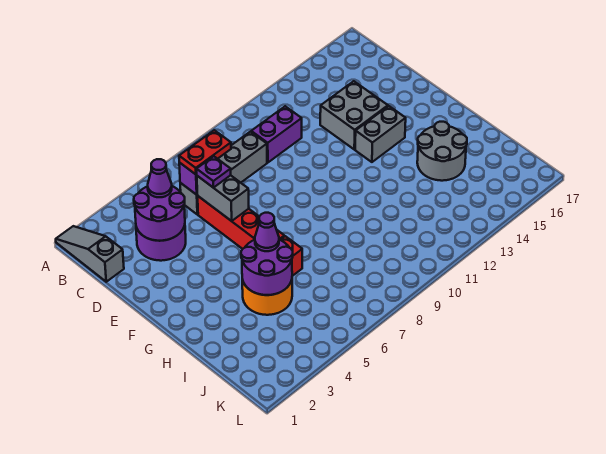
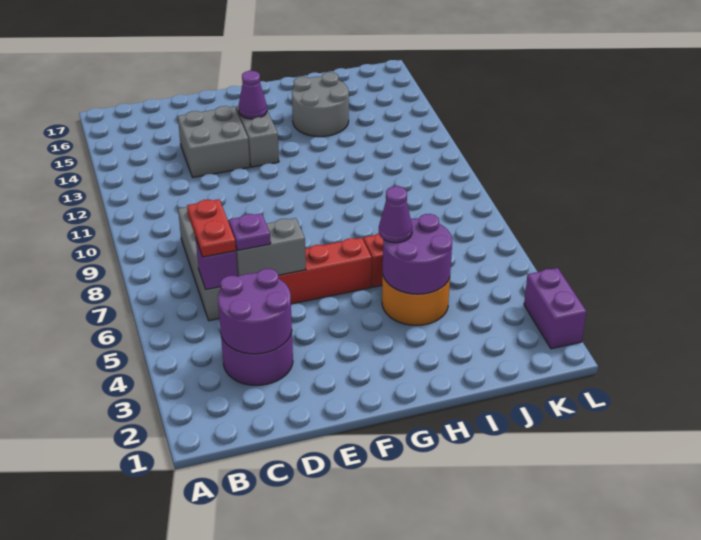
grey slope A1:C1 level 1 top C -> none
purple cone C4 level 3 -> purple cone F14 level 2
purple brick C10:C11 level 1 -> purple brick L2:L3 level 1

